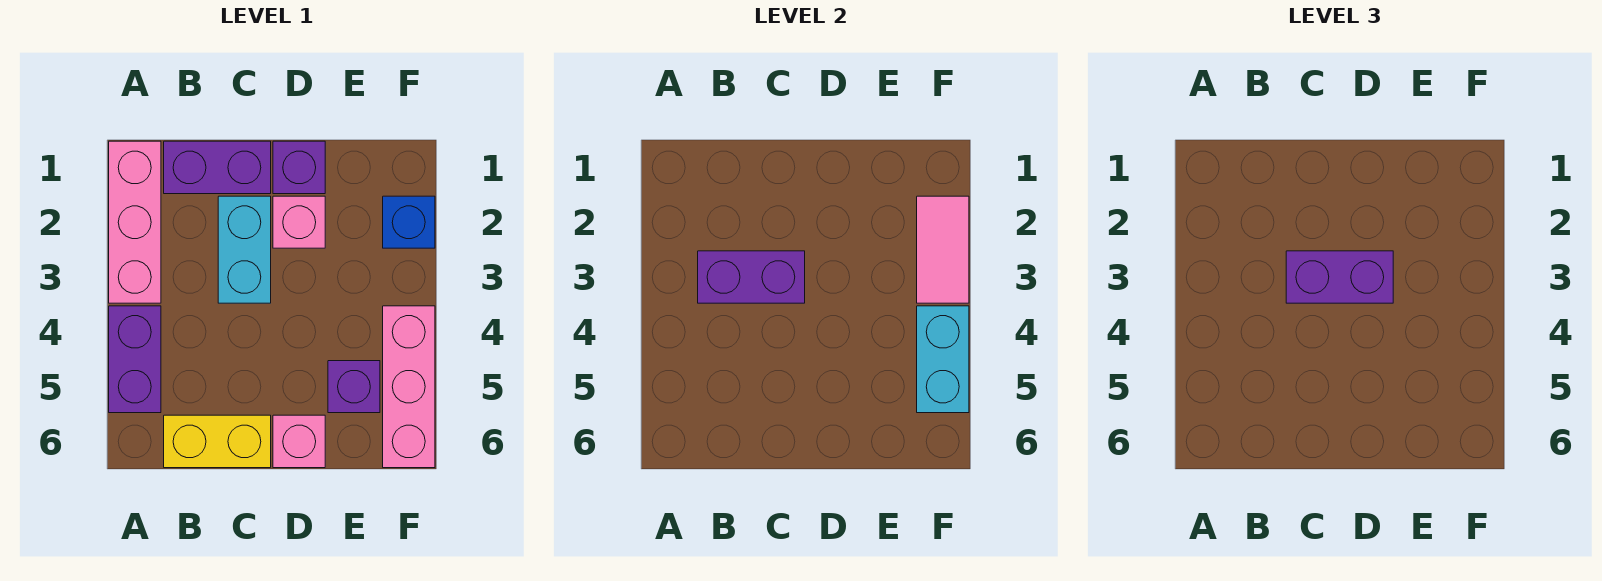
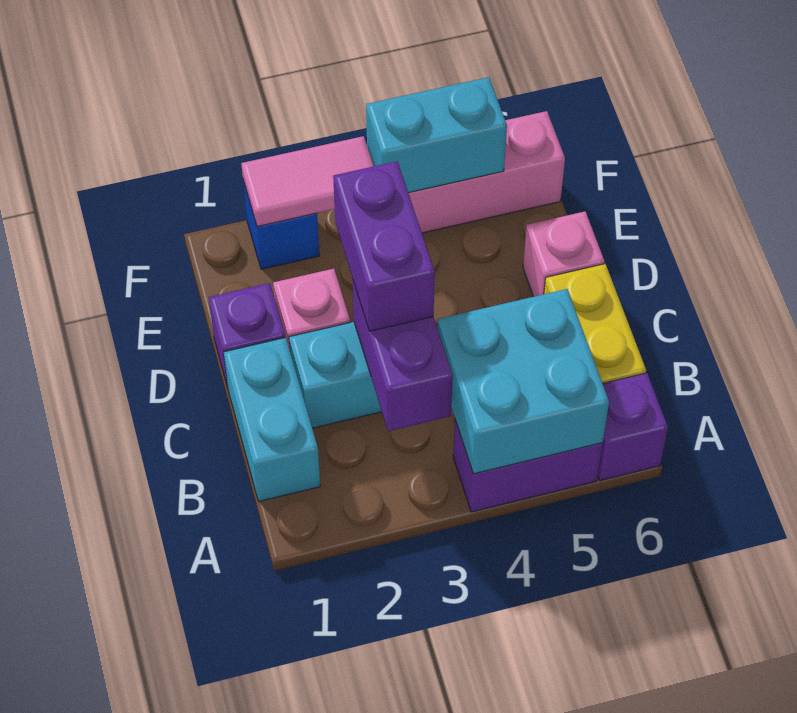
pink brick A1:A3 level 1 -> none
none -> cyan brick A4:B5 level 2
purple brick B1:C1 level 1 -> cyan brick B1:C1 level 1
purple brick E5 level 1 -> purple brick A6 level 1

